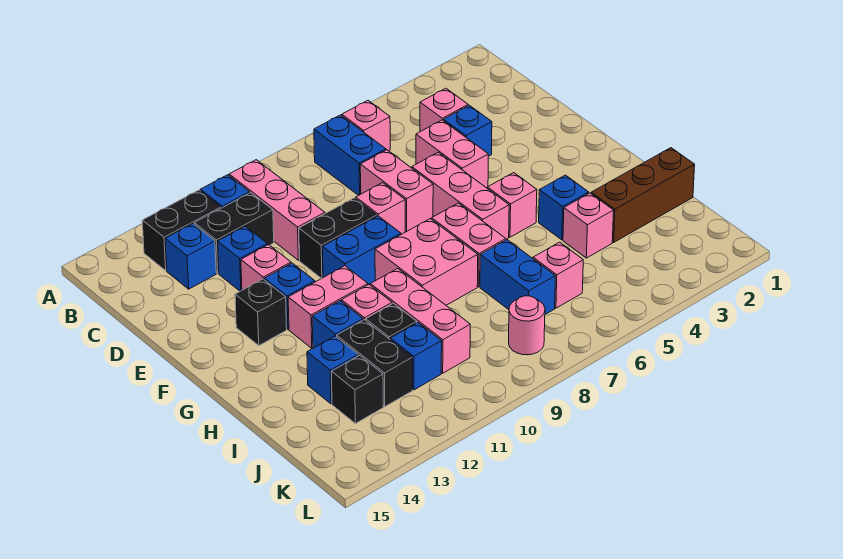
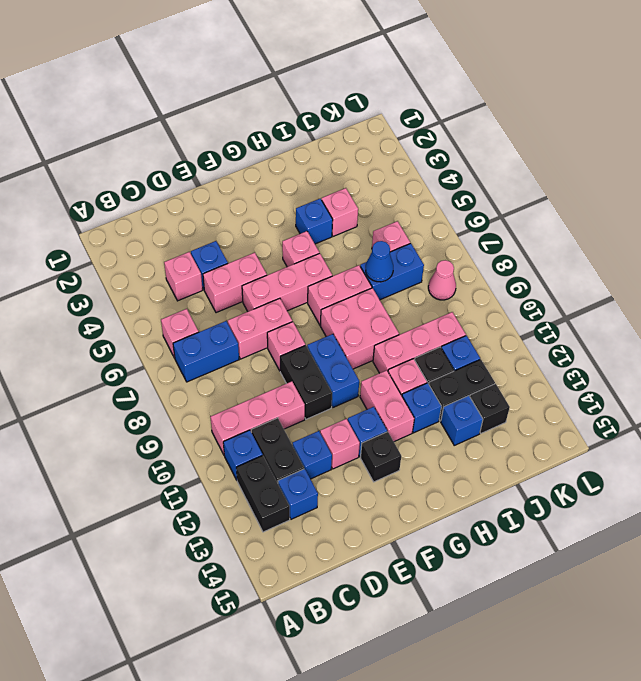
brown brick I1:I3 level 1 -> none
none -> blue cone I7 level 2
pink round brick K8 level 1 -> pink cone K8 level 1

